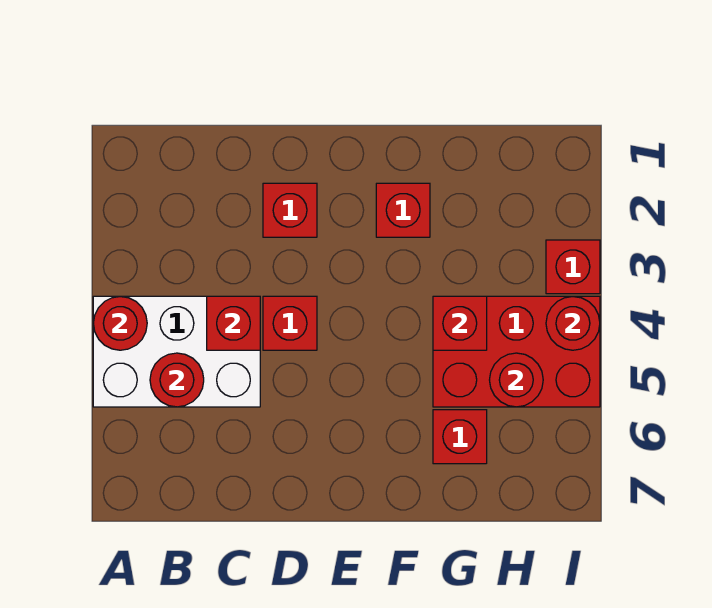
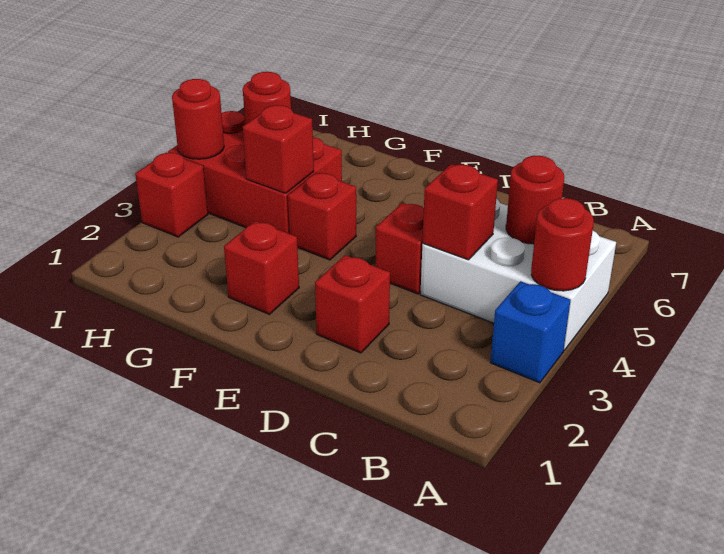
none -> blue brick A3 level 1
red brick G6 level 1 -> red brick F4 level 1

